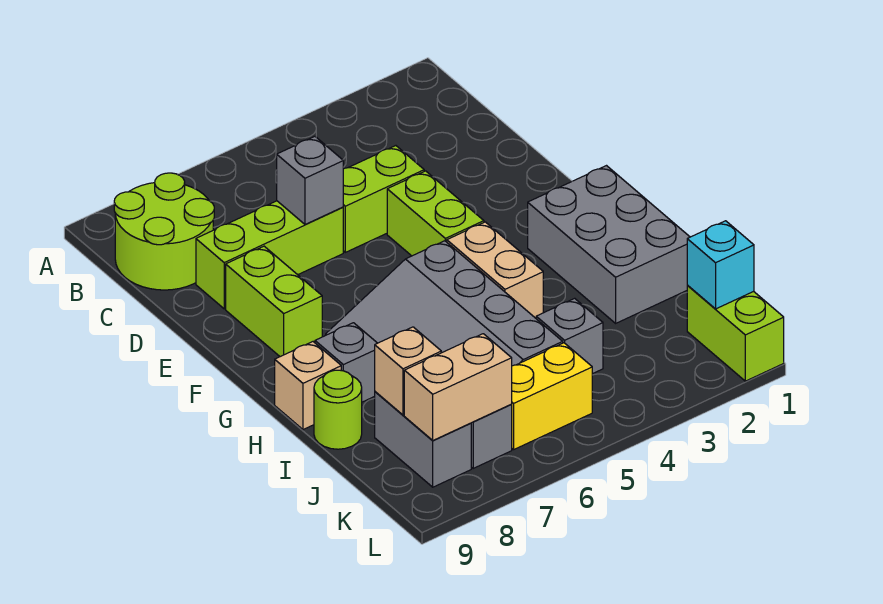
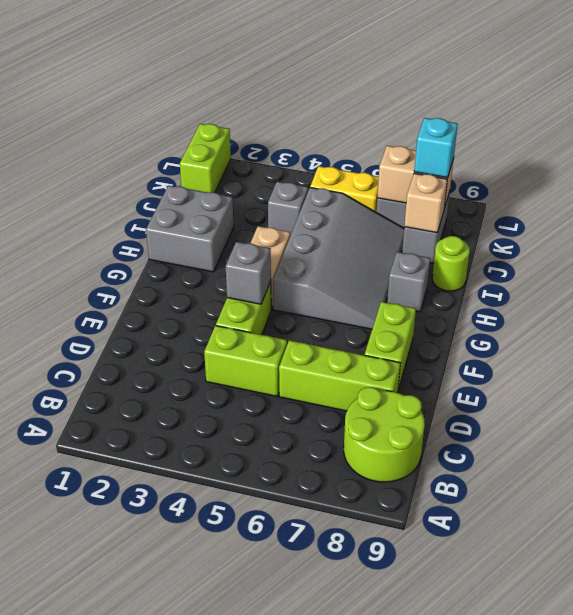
grey brick D6 level 2 -> grey brick F4 level 2
grey brick G1:I2 level 1 -> grey brick H1:I2 level 1
tan brick H9 level 1 -> none
cyan brick K1 level 2 -> cyan brick K8 level 3

